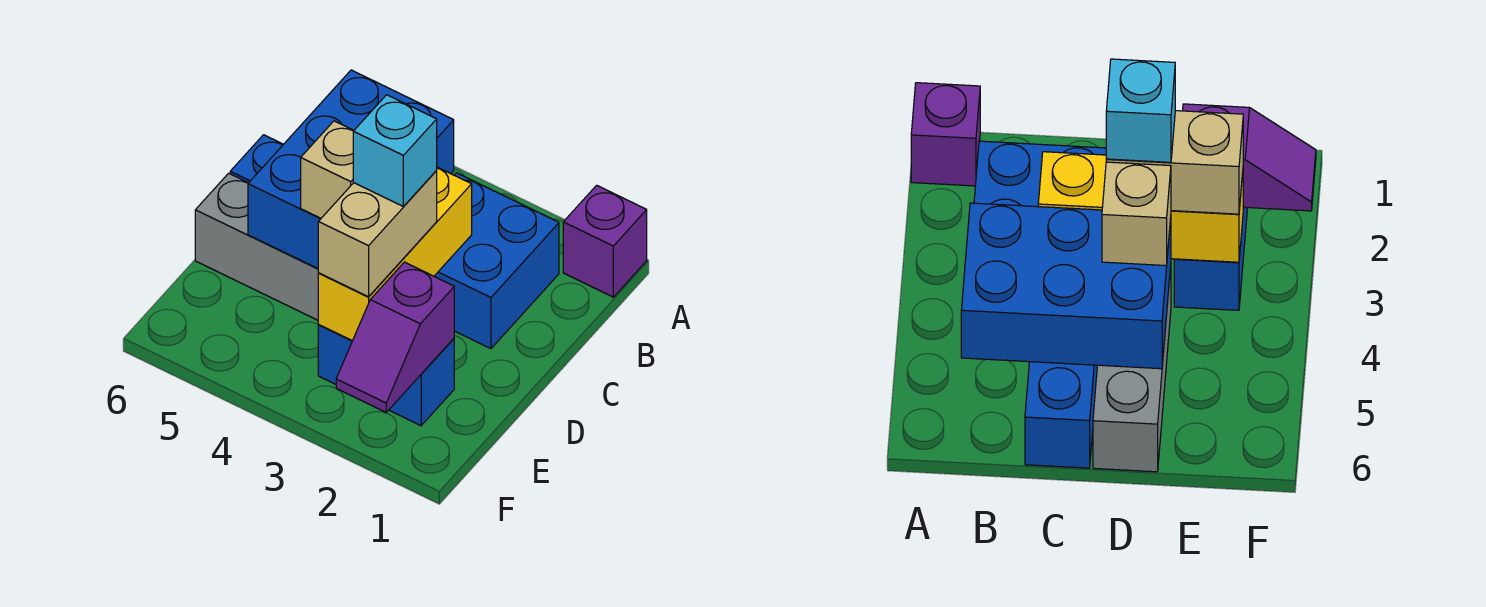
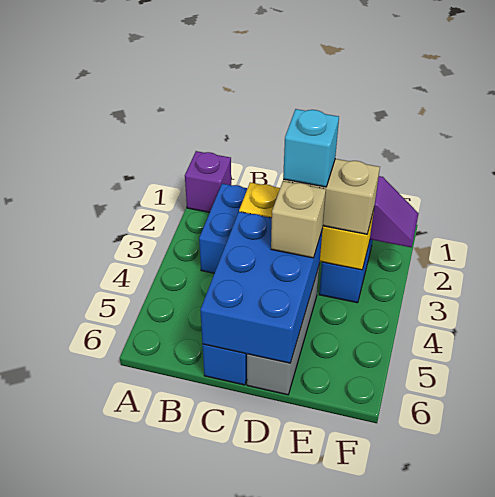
blue brick B4:D5 level 2 -> blue brick C4:D6 level 2

